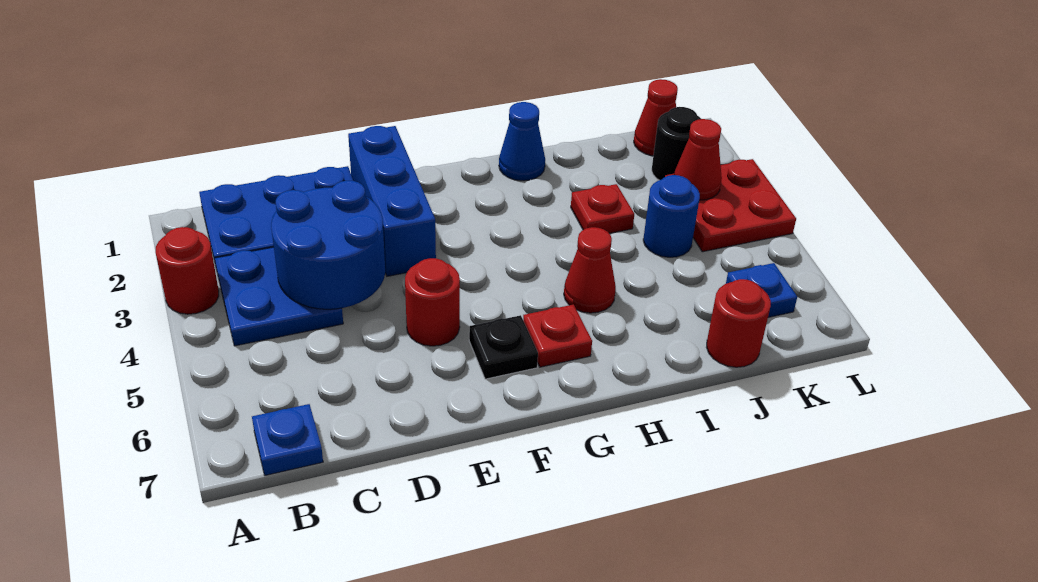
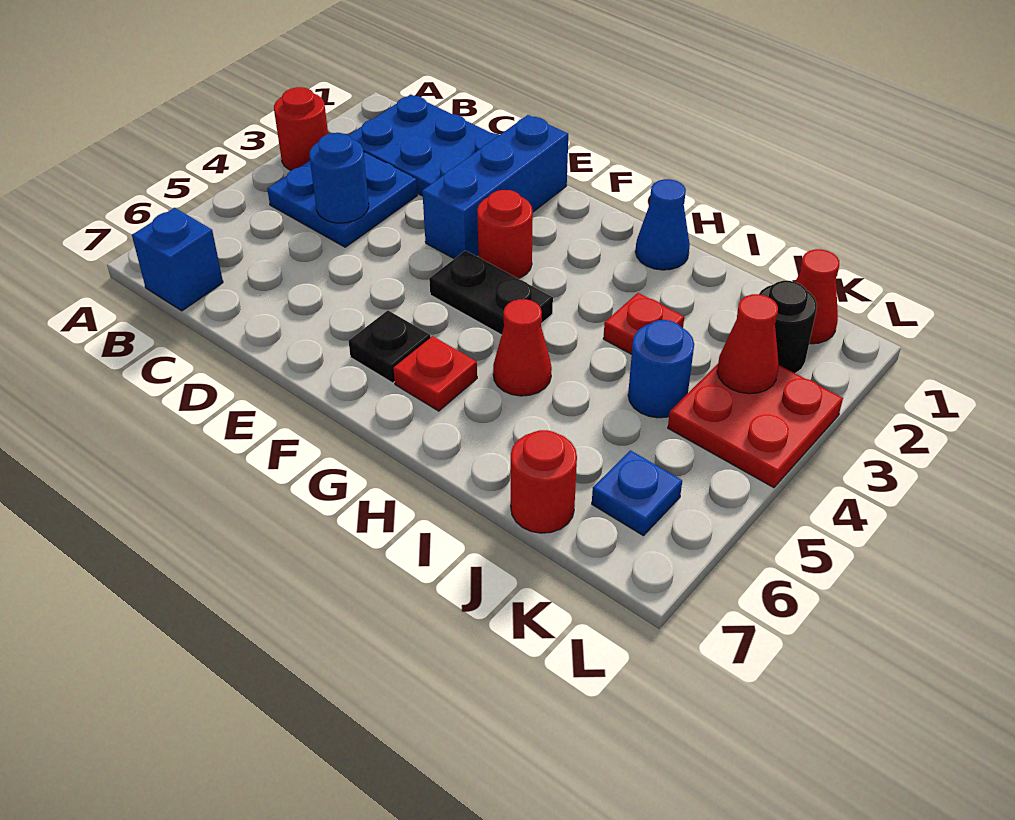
blue plate B7 level 1 -> blue brick B7 level 1
blue round brick C3:D4 level 2 -> blue round brick C4 level 2
red round brick E5 level 1 -> red round brick F3 level 1
none -> black plate F4:G4 level 1

